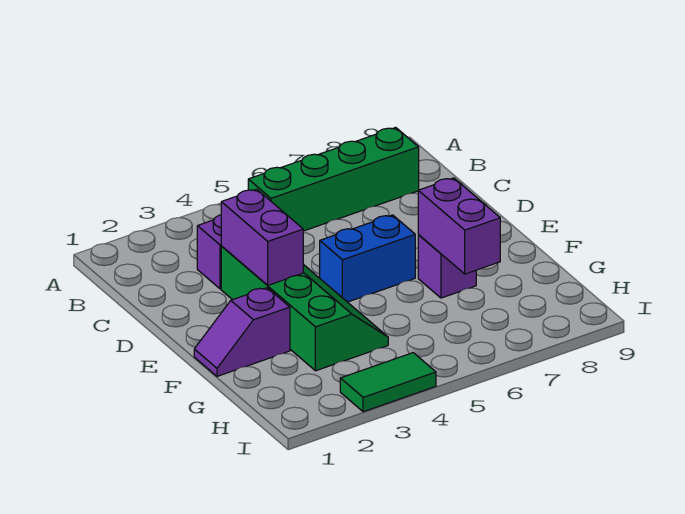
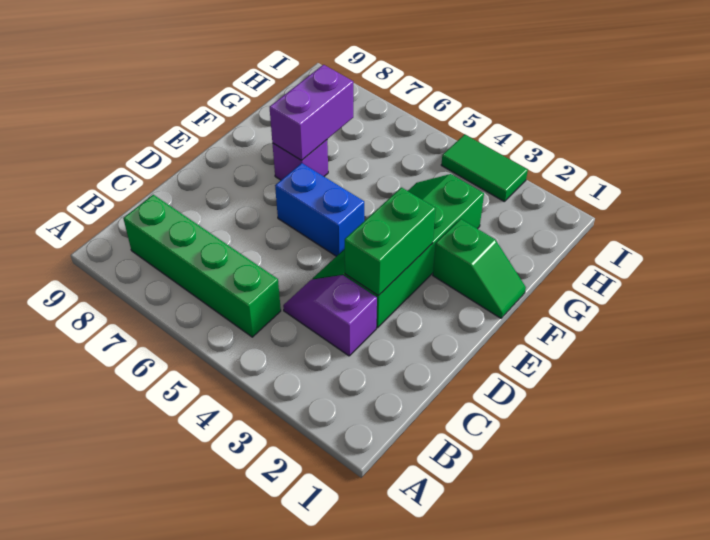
purple brick D3:E3 level 2 -> green brick D3:E3 level 2
purple slope F1:F2 level 1 top 2 -> green slope F1:F2 level 1 top 2

